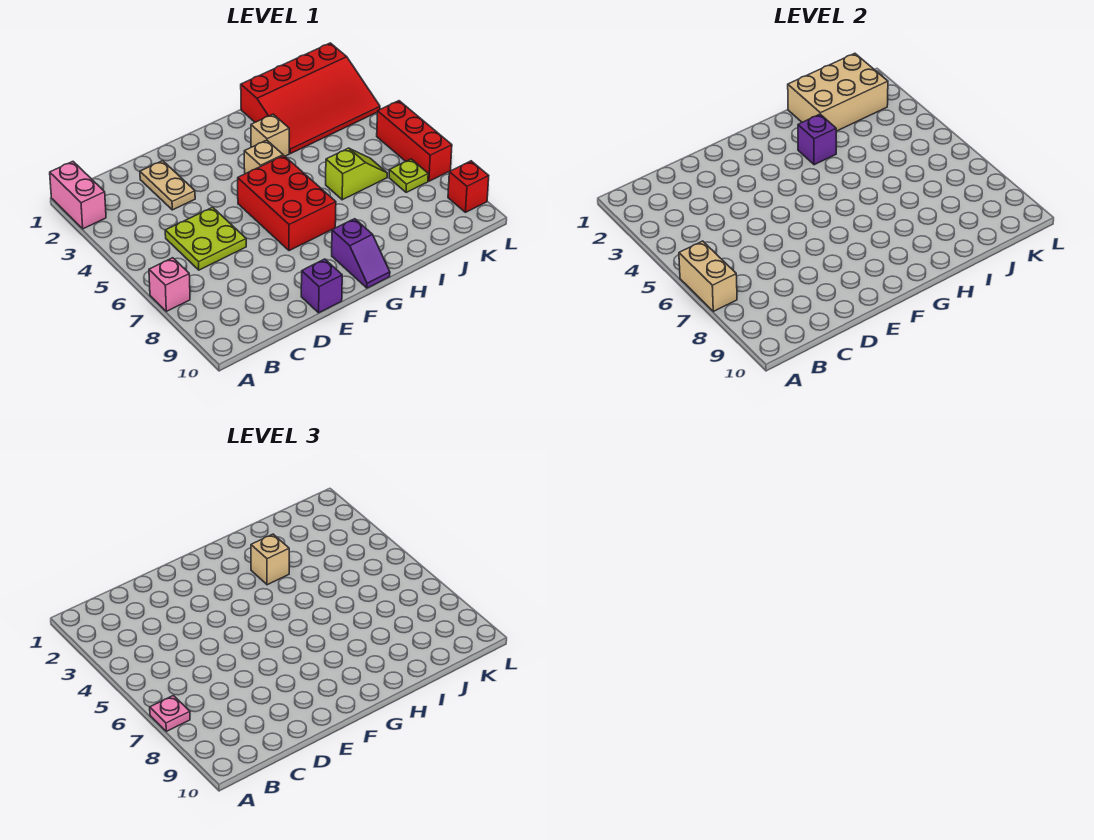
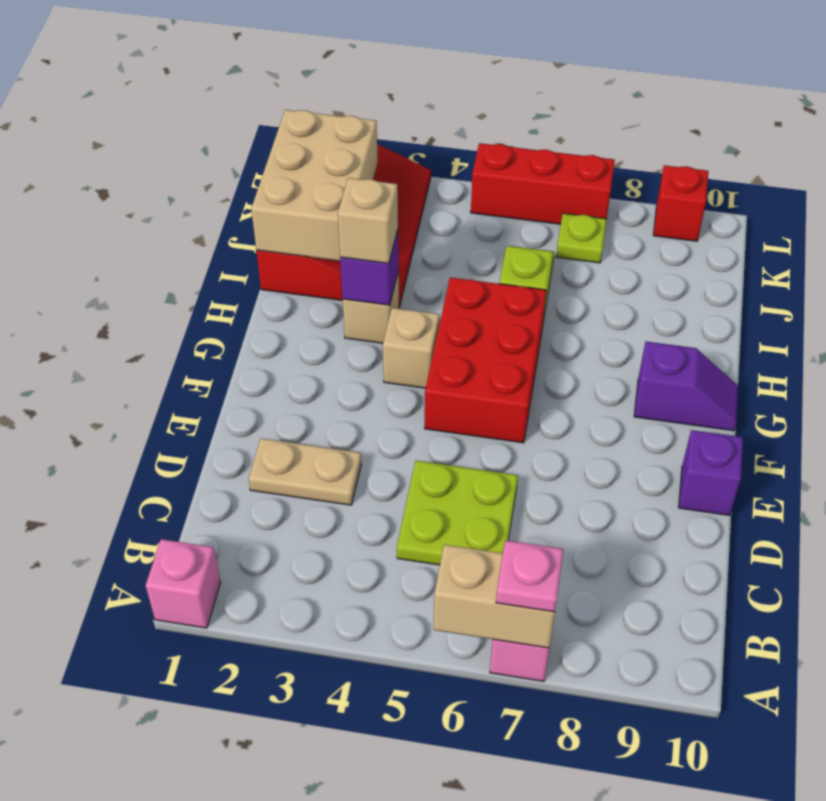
pink brick A1:A2 level 1 -> pink brick A1 level 1
red brick F5:G7 level 1 -> red brick F5:H6 level 1

